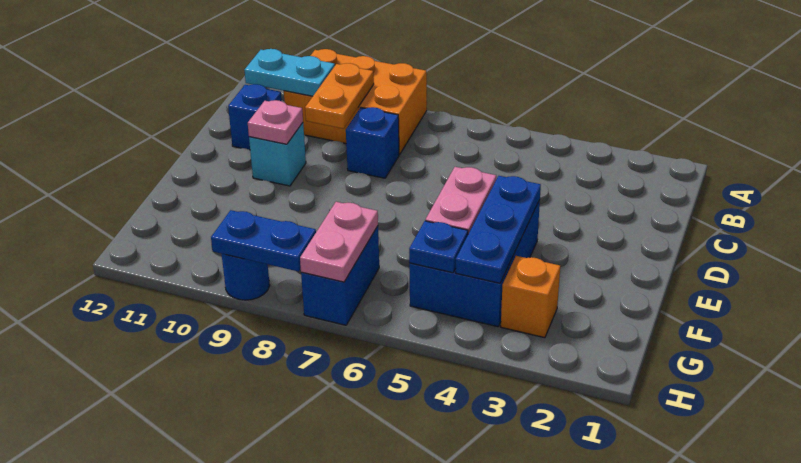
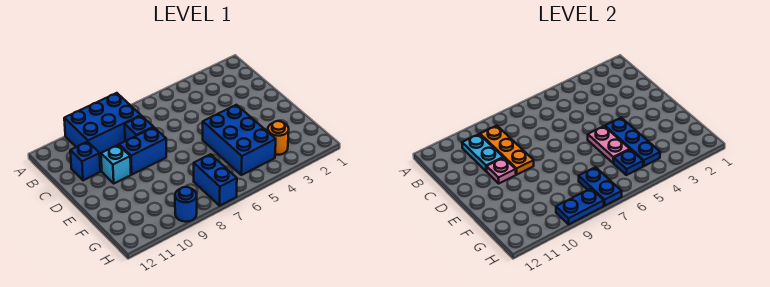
orange brick A8:B10 level 1 -> blue brick A8:B10 level 1
orange plate B9:C9 level 2 -> orange plate B9:D9 level 2
cyan plate B10:B11 level 2 -> cyan plate B10:C10 level 2
none -> blue brick D8:D9 level 1
orange brick G3 level 1 -> orange round brick G3 level 1
pink plate G7:H7 level 2 -> blue plate G7:H7 level 2

